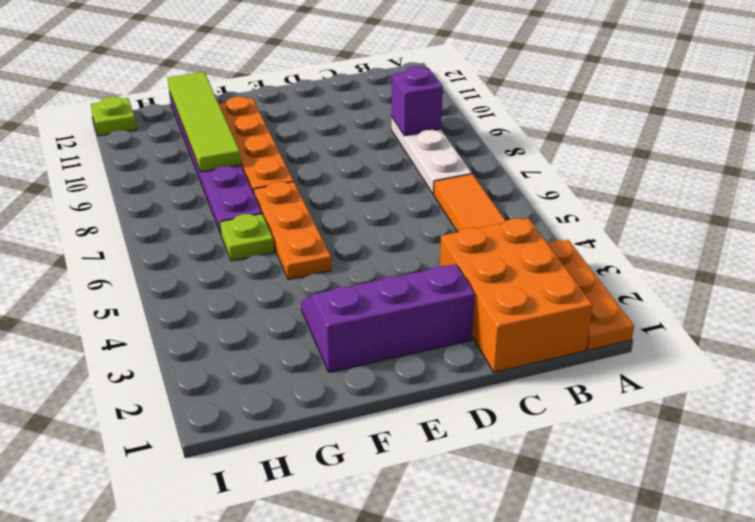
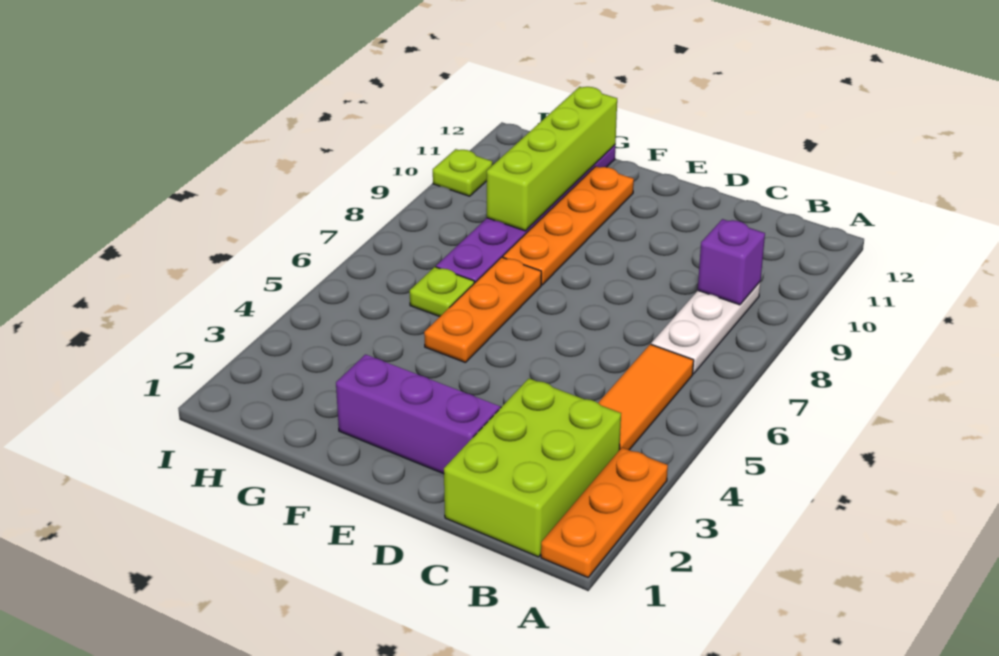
orange brick B1:C3 level 1 -> lime brick B1:C3 level 1
lime tile G9:G12 level 2 -> lime brick G9:G12 level 2
lime plate I12 level 1 -> lime plate I10 level 1

